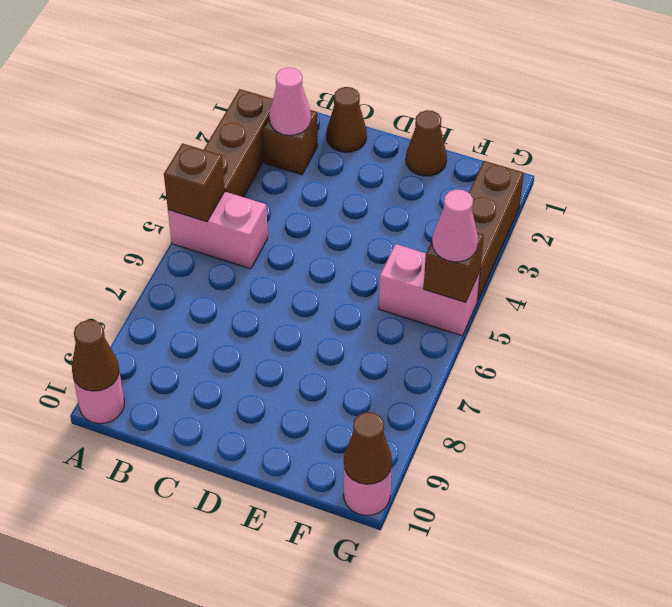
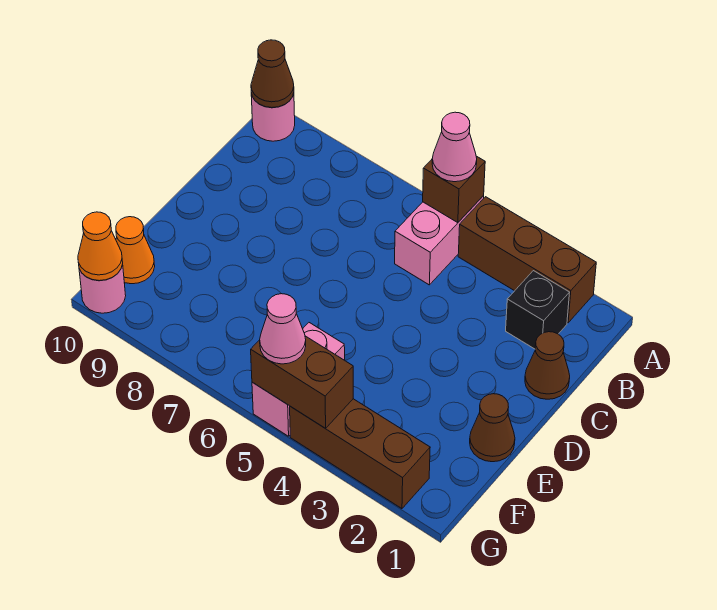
brown brick B2 level 1 -> black brick B2 level 1
pink cone B2 level 2 -> pink cone A5 level 3
none -> orange cone F10 level 1
brown brick G5 level 2 -> brown brick G4:G5 level 2
brown cone G10 level 2 -> orange cone G10 level 2

